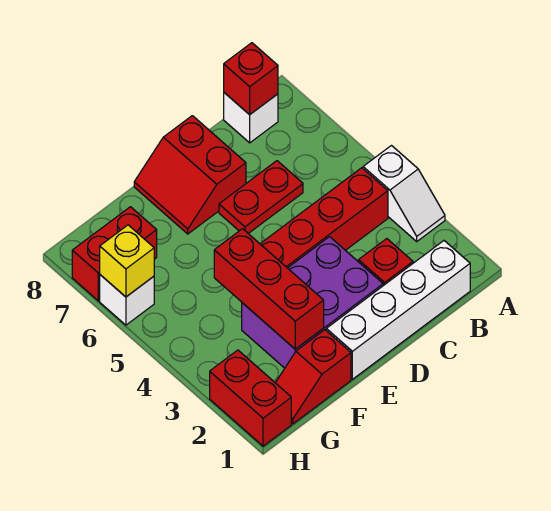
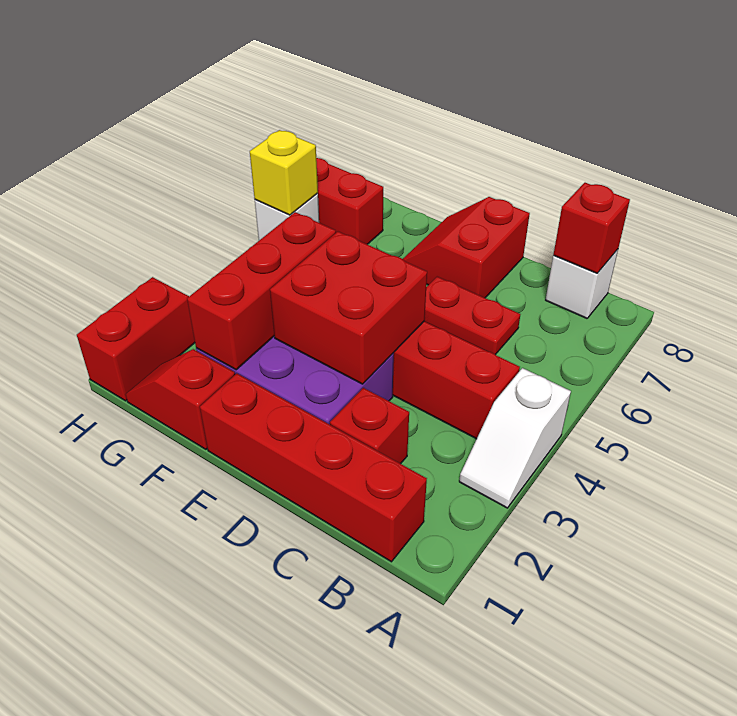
white brick B1:E1 level 1 -> red brick B1:E1 level 1
none -> red brick D3:E4 level 2

